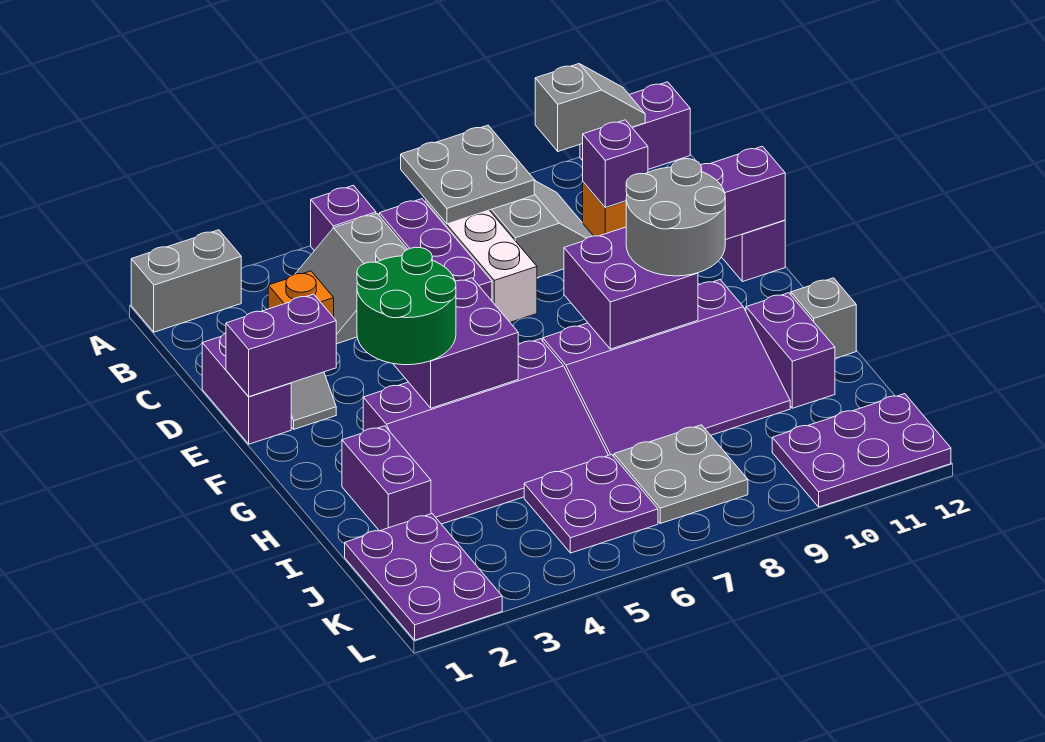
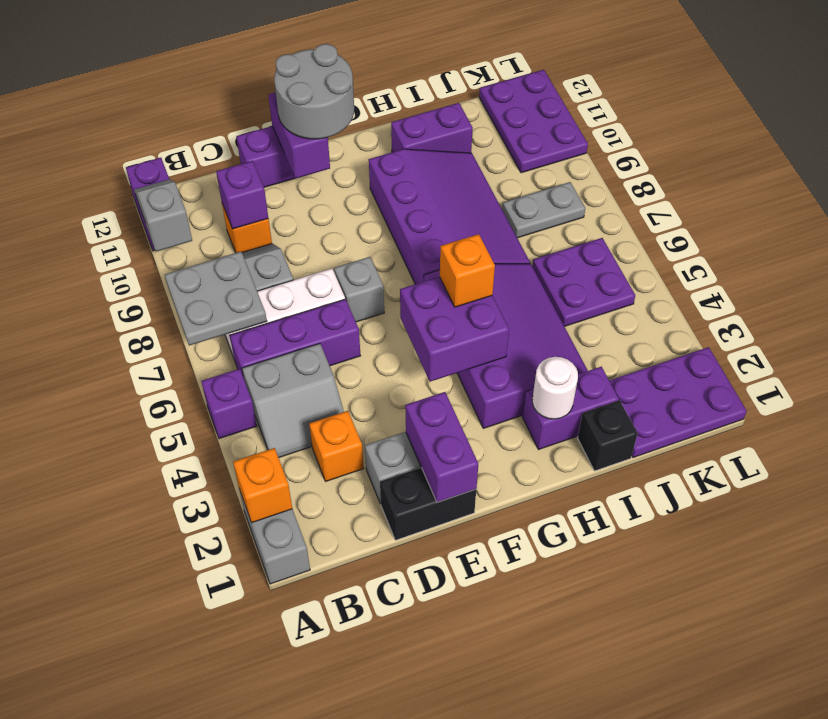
none -> orange brick A2 level 2
purple brick D1:E1 level 1 -> black brick D1:E1 level 1
green round brick F3:G4 level 3 -> none
purple brick F8:G9 level 2 -> none
grey round brick F9:G10 level 3 -> grey round brick E11:F12 level 3
none -> orange brick G5 level 3
none -> white round brick H2 level 2
grey brick H12 level 1 -> grey brick E7 level 1
none -> black brick I1 level 1
grey plate J7:K8 level 1 -> grey plate J8:K8 level 1

